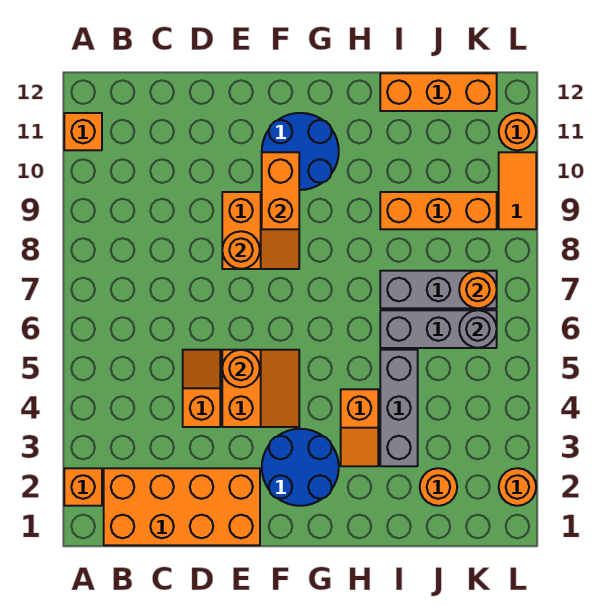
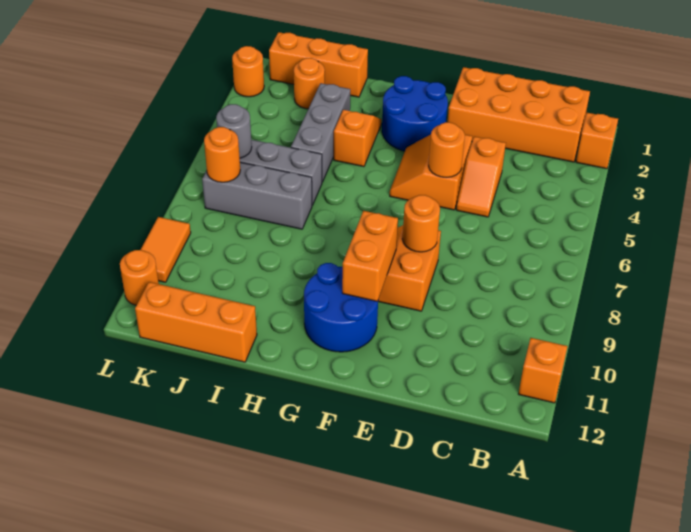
orange brick I9:K9 level 1 -> orange brick I1:K1 level 1

